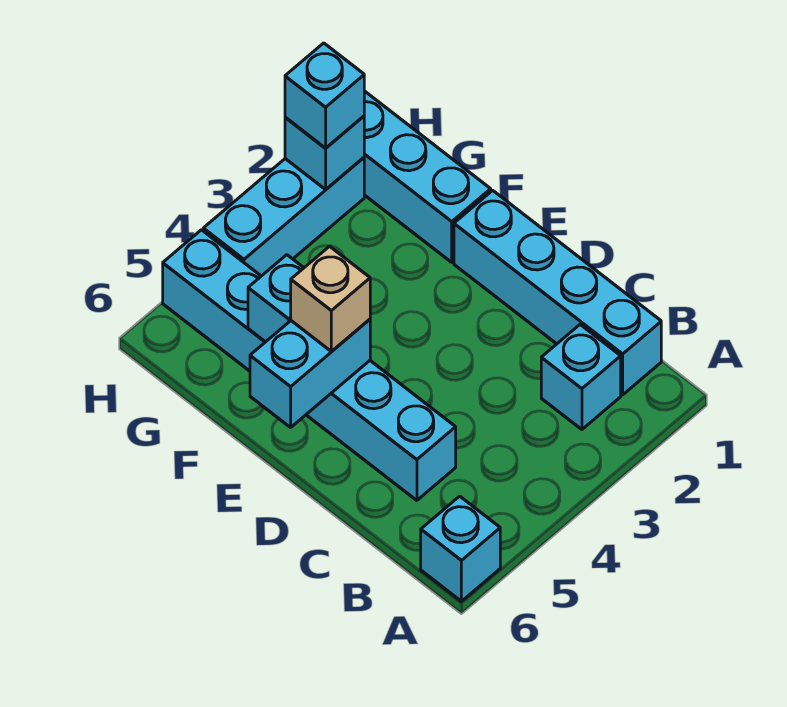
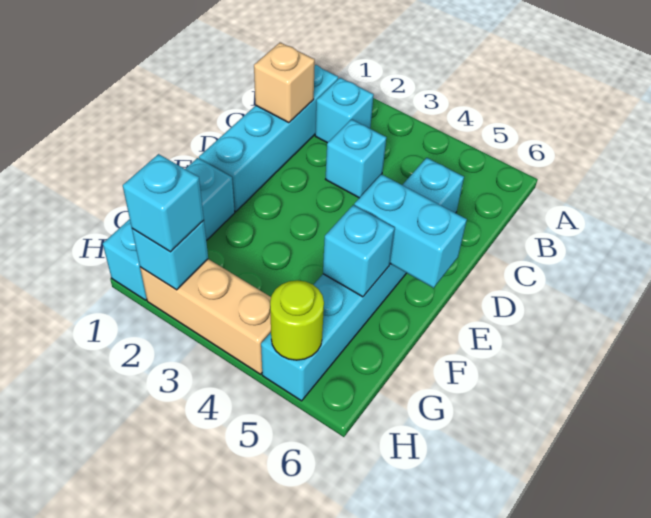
cyan brick A6 level 1 -> cyan brick C3 level 1
tan brick E5 level 3 -> tan brick C1 level 2
cyan brick H2:H4 level 1 -> tan brick H2:H4 level 1
none -> lime round brick H5 level 2

